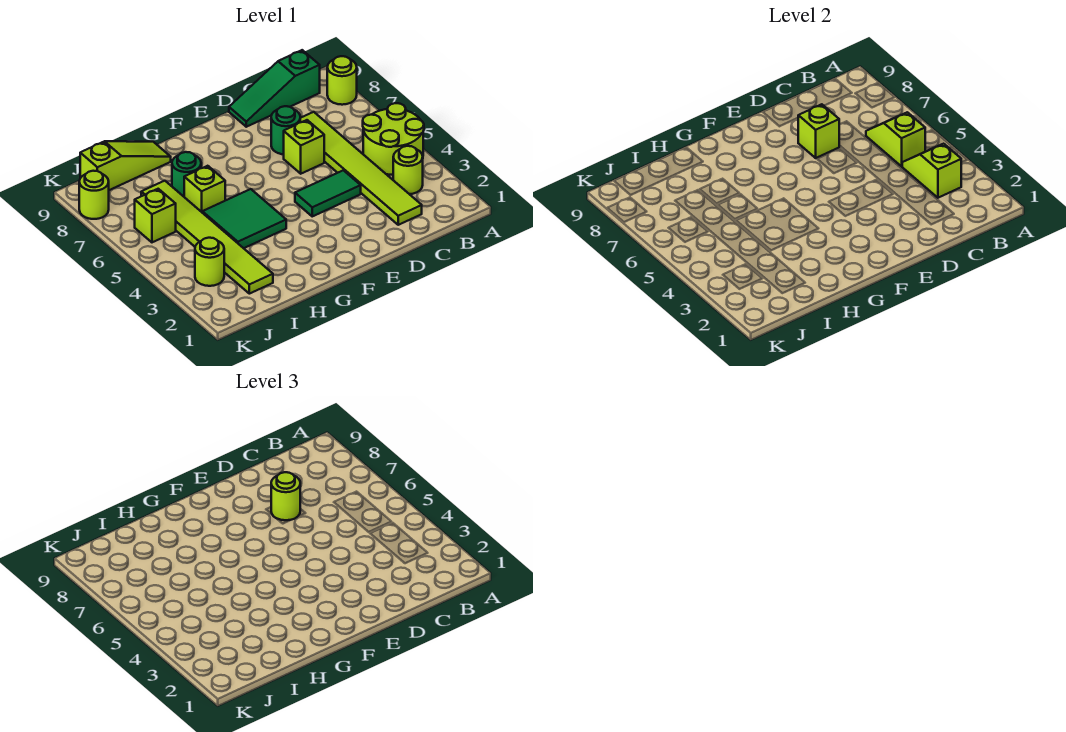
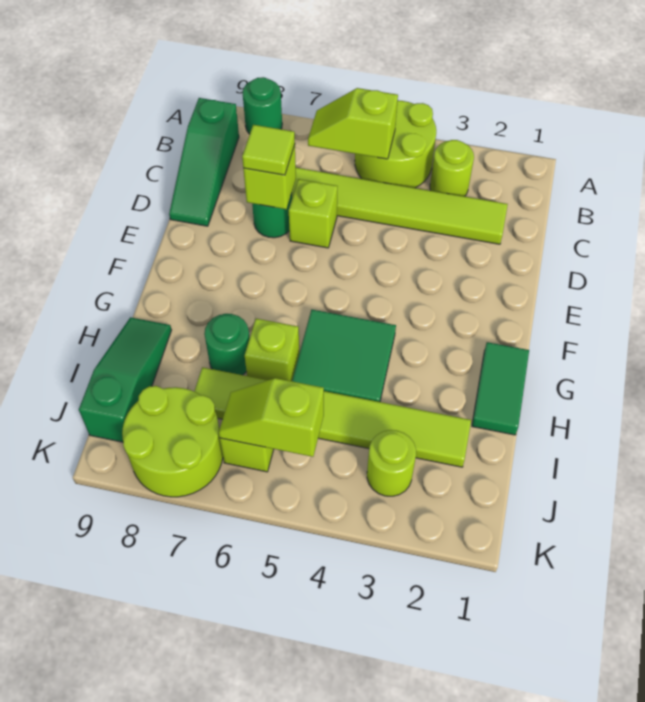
lime round brick A8 level 1 -> green round brick A8 level 1
lime slope B3:B4 level 2 top 3 -> lime slope J5:J6 level 2 top 5
green tile D4:E4 level 1 -> green tile G1:H1 level 1
lime round brick D7 level 3 -> lime tile D7 level 3
lime slope H9:J9 level 1 top J -> green slope H9:J9 level 1 top J
lime round brick K8 level 1 -> lime round brick J7:K8 level 1

